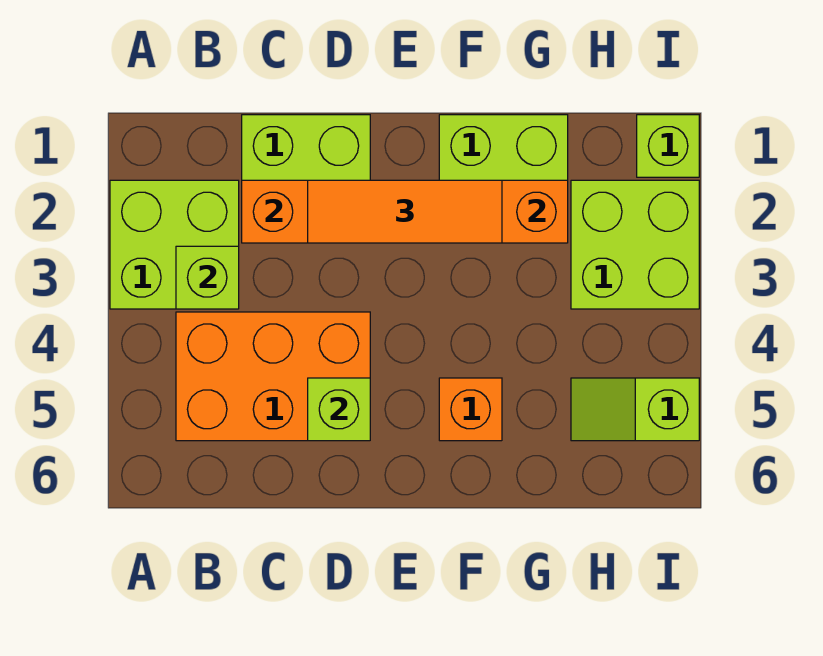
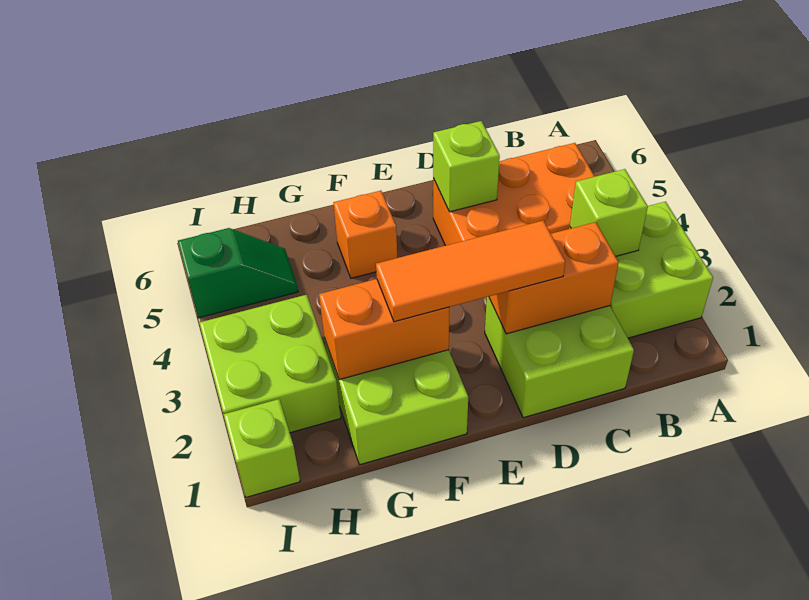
lime slope H5:I5 level 1 top I -> green slope H5:I5 level 1 top I

